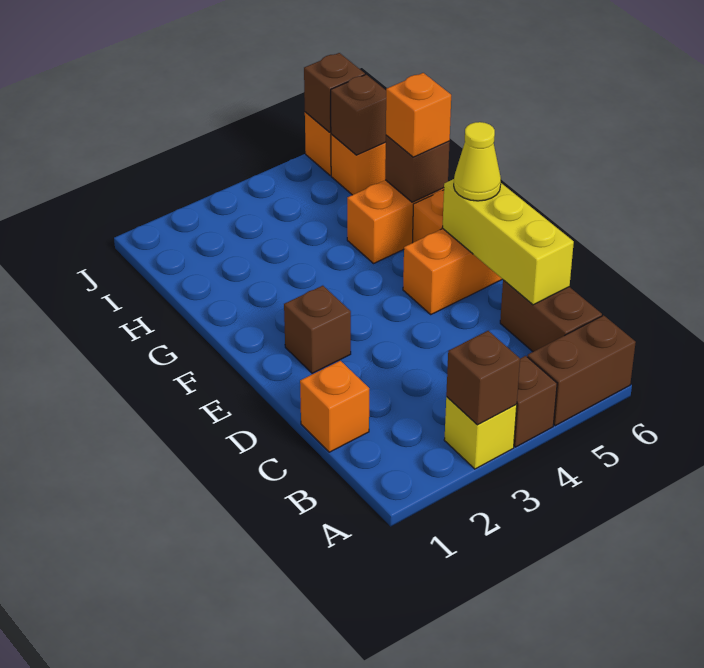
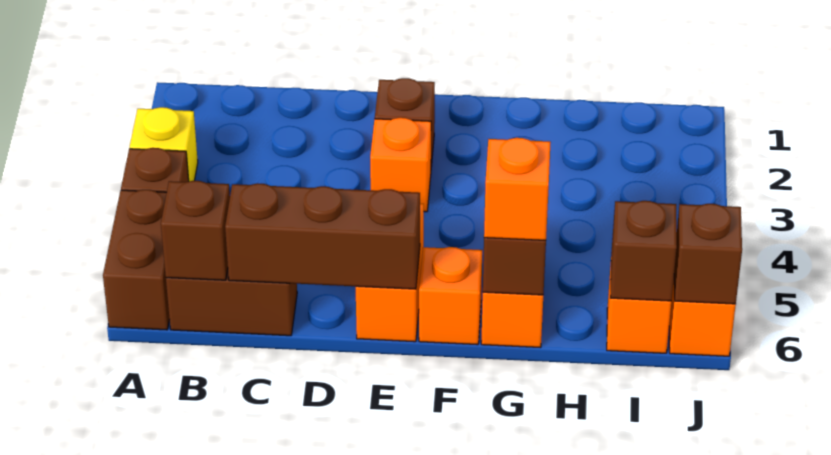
brown brick A3 level 2 -> brown brick B6 level 2
orange brick C1 level 1 -> orange brick E3 level 1
yellow brick C6:E6 level 2 -> brown brick C6:E6 level 2
yellow cone E6 level 3 -> none

